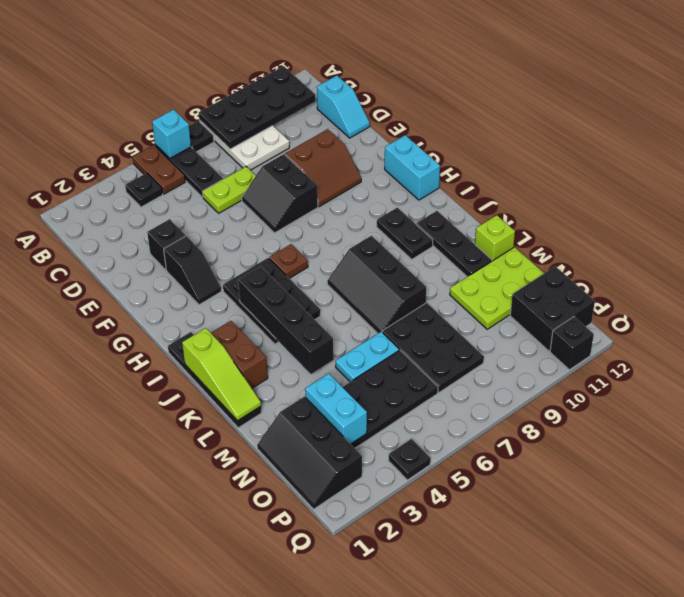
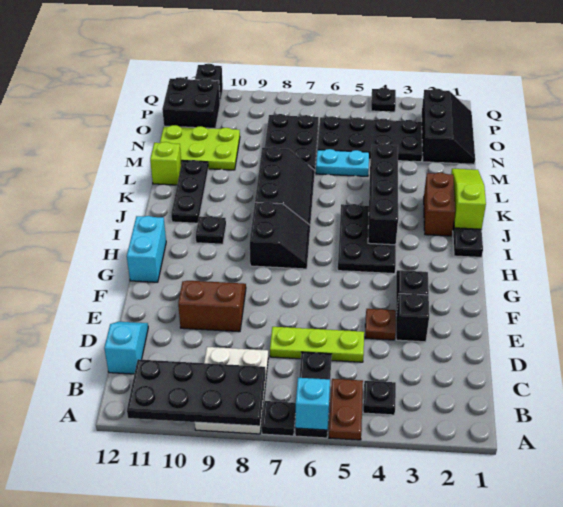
lime plate D6:D7 level 1 -> lime plate D5:D7 level 1
black slope E7:F8 level 1 top 8 -> black slope H7:I8 level 1 top 8
brown plate H6 level 1 -> brown plate E4 level 1
black plate I10:J10 level 1 -> black plate I10 level 1
cyan brick N3:O3 level 2 -> none

